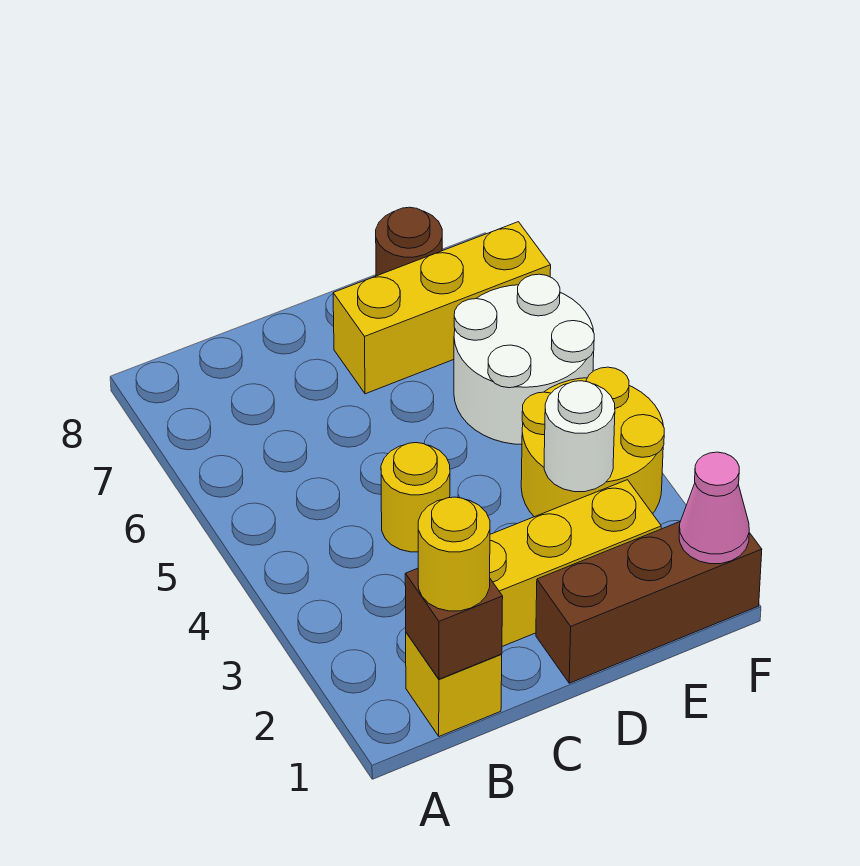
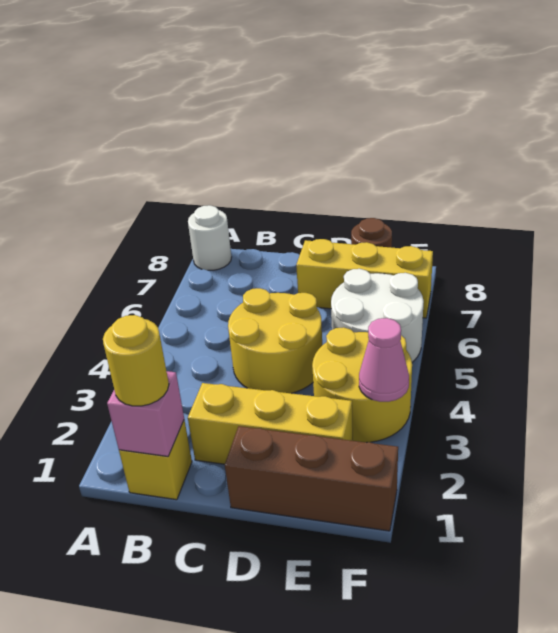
brown brick B1 level 2 -> pink brick B1 level 2
yellow round brick C4 level 1 -> yellow round brick C4:D5 level 1
white round brick E3 level 2 -> white round brick A8 level 1
pink cone F1 level 2 -> pink cone F3 level 2

